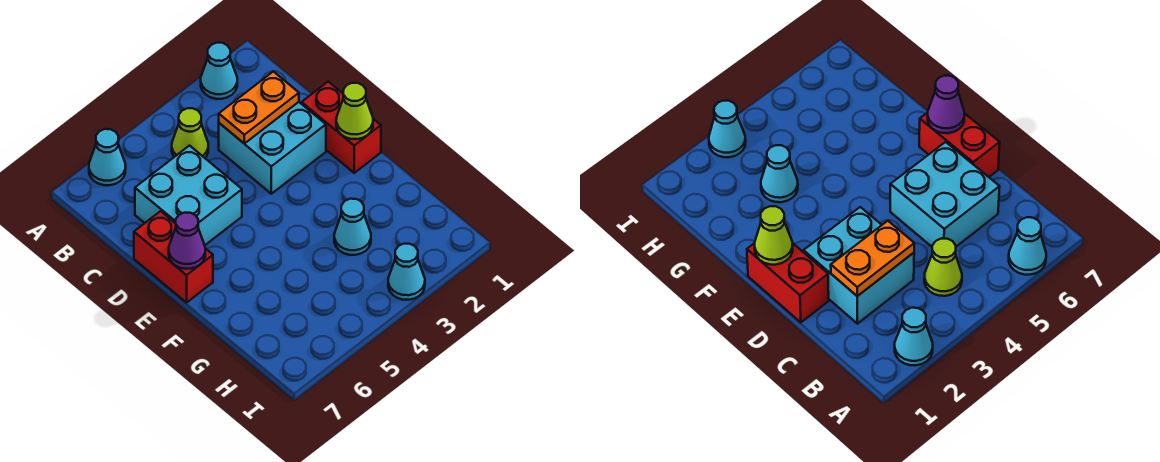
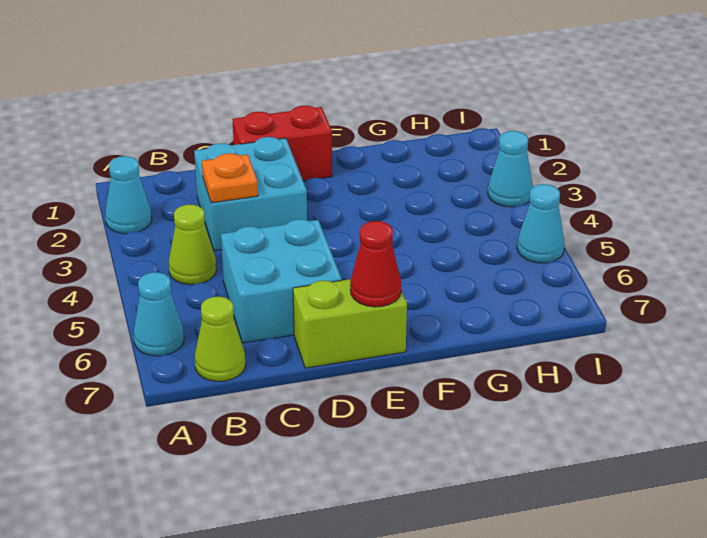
orange plate C2:C3 level 2 -> orange plate C3 level 2
red brick D7:E7 level 1 -> lime brick D7:E7 level 1
lime cone E1 level 2 -> lime cone B7 level 1
purple cone E7 level 2 -> red cone E7 level 2
cyan cone G3 level 1 -> cyan cone I5 level 1

